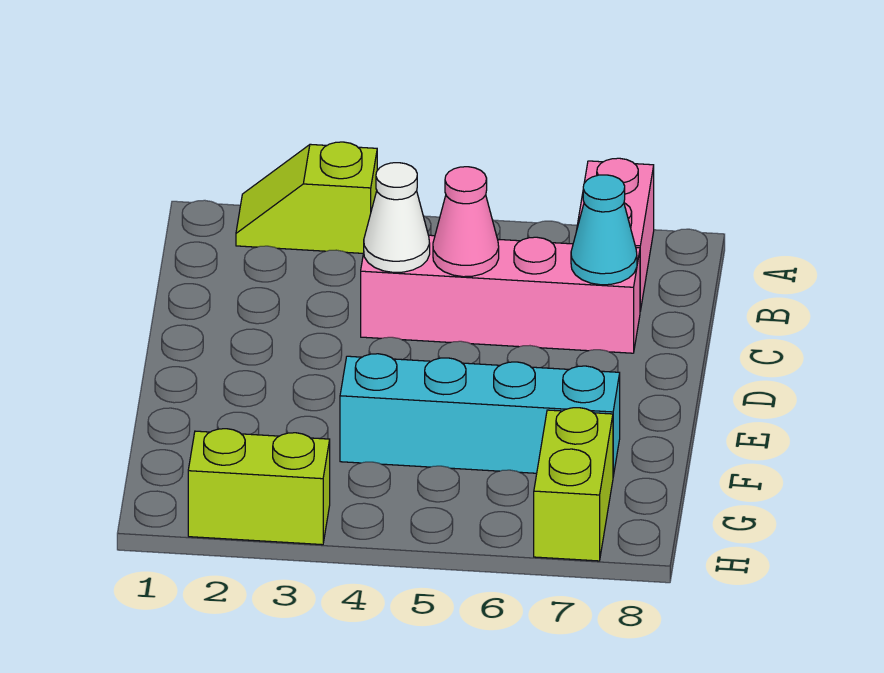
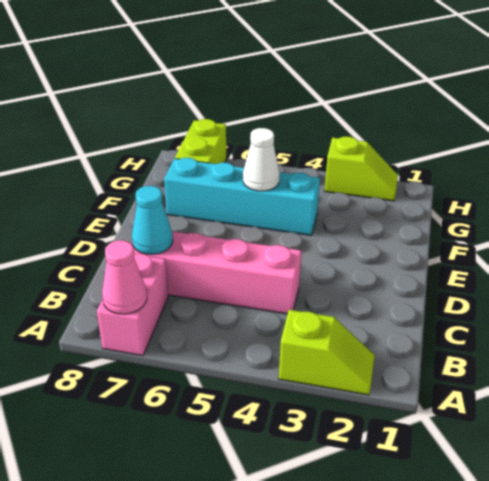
white cone C4 level 2 -> white cone F5 level 2
pink cone C5 level 2 -> pink cone A7 level 2
lime brick H2:H3 level 1 -> lime slope H2:H3 level 1 top 3

